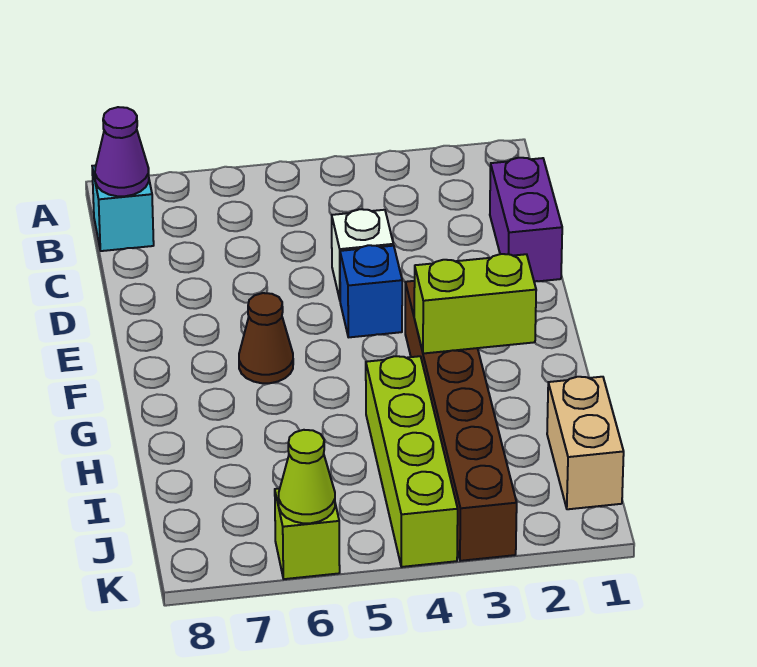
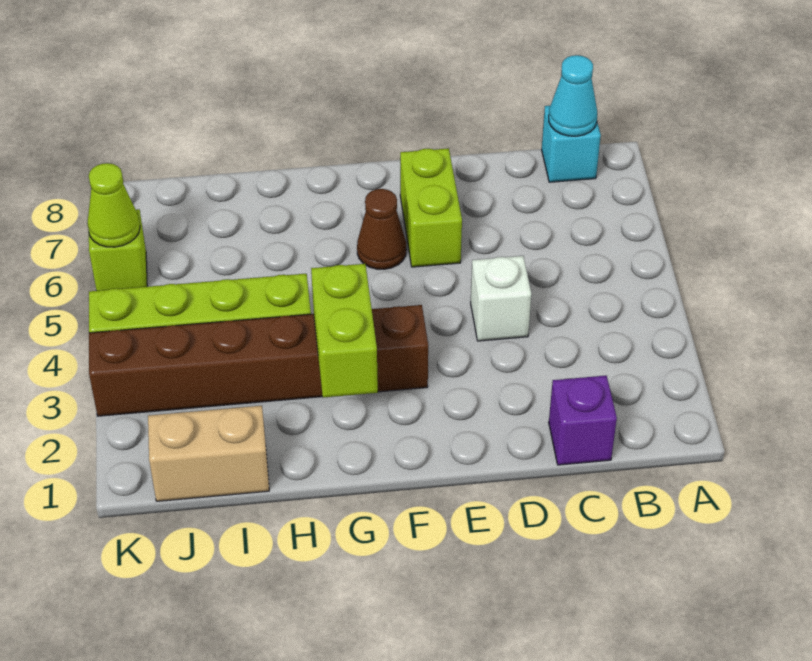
purple cone B8 level 2 -> cyan cone B8 level 2
purple brick C1:D1 level 1 -> purple brick C1 level 1
blue brick E4 level 1 -> none
none -> lime brick E6:E7 level 1

